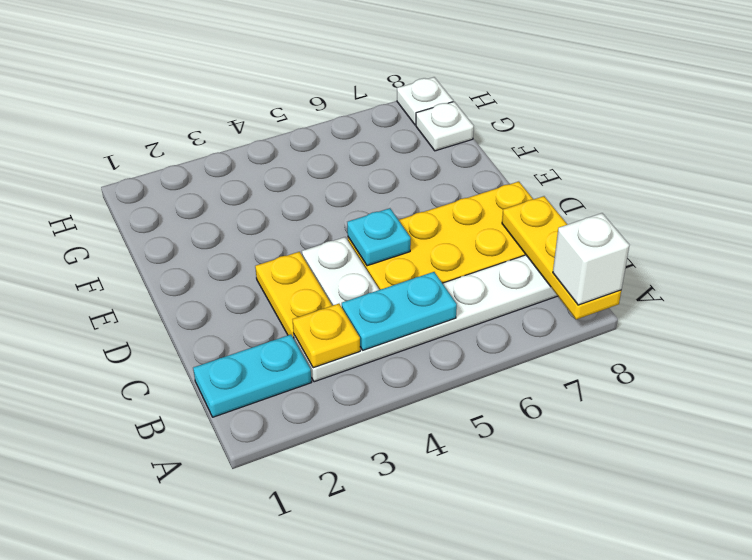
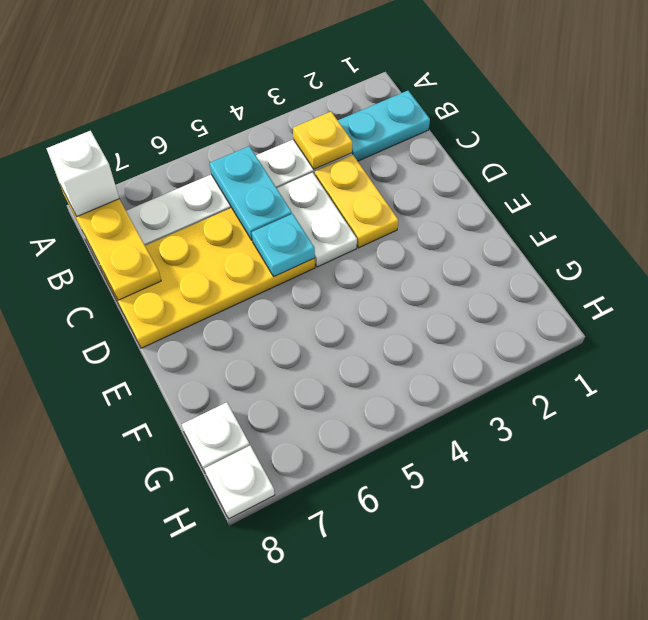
cyan plate B4:B5 level 2 -> cyan plate B5:C5 level 2

